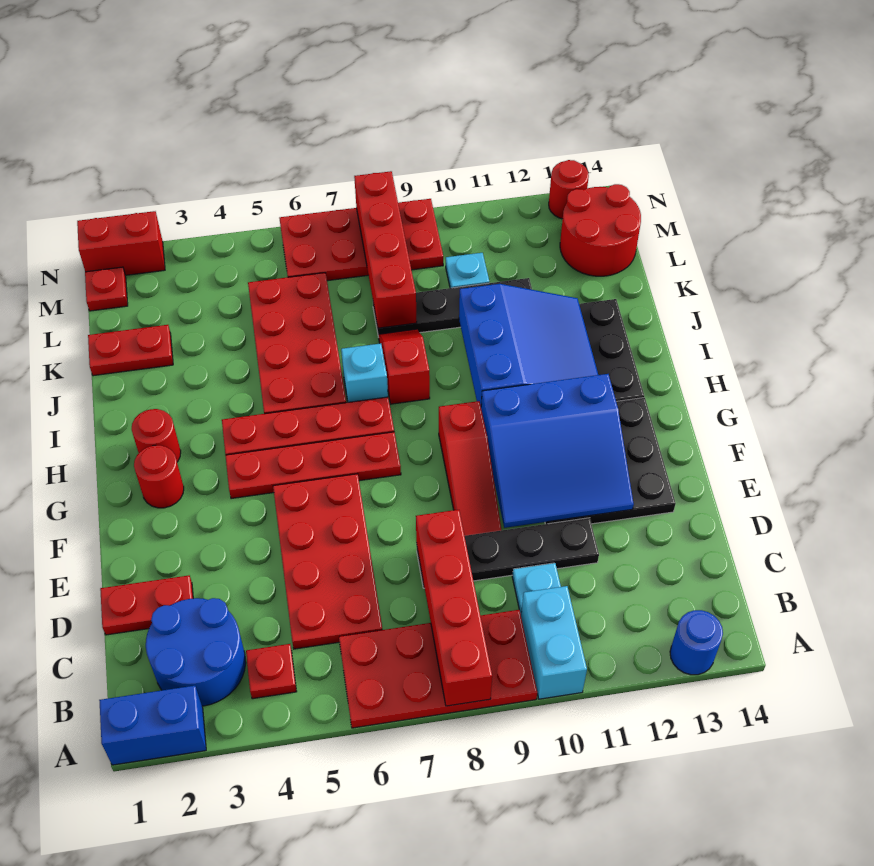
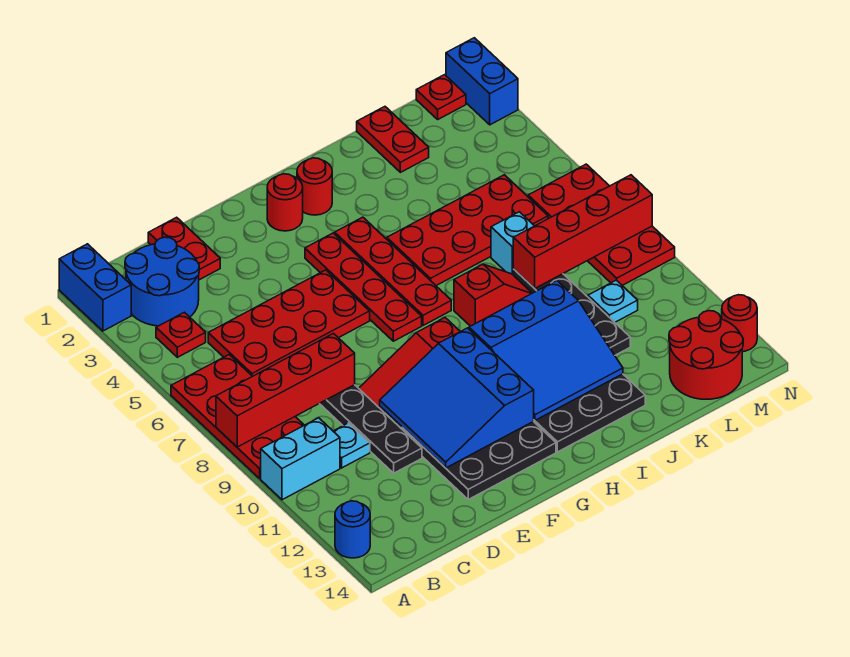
cyan brick I7 level 1 -> cyan brick K7 level 1
red brick N1:N2 level 1 -> blue brick N1:N2 level 1

